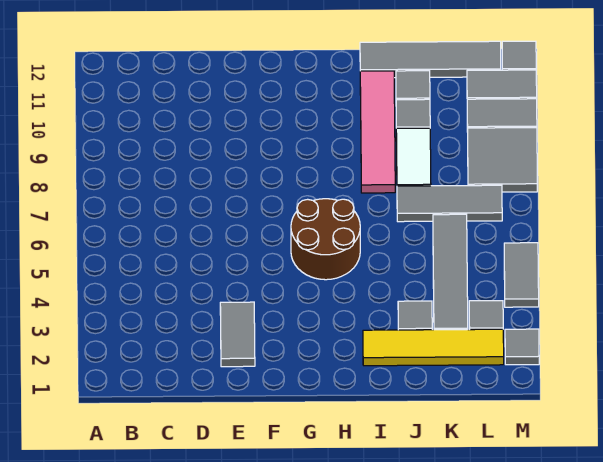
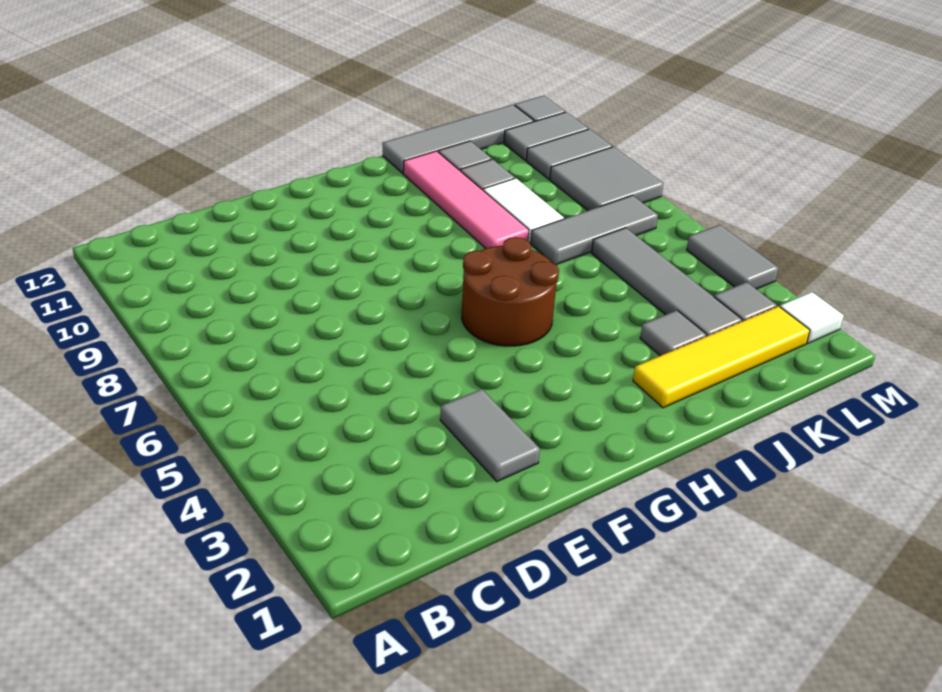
grey tile M2 level 1 -> white tile M2 level 1

